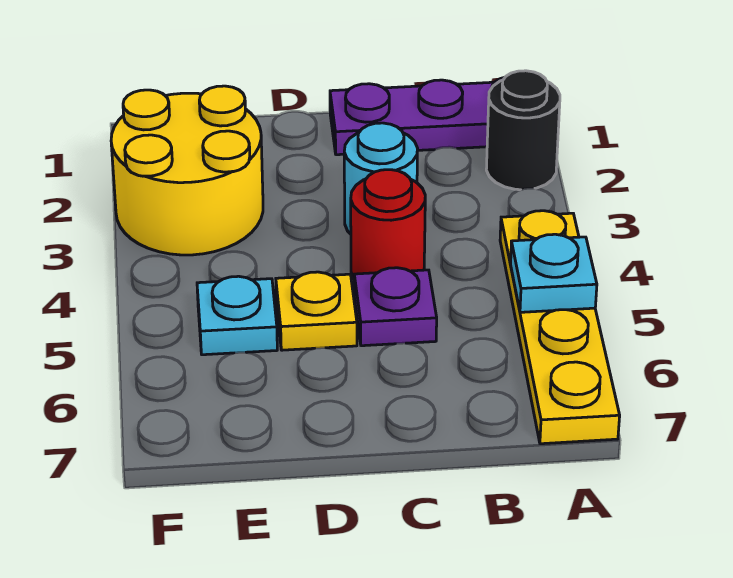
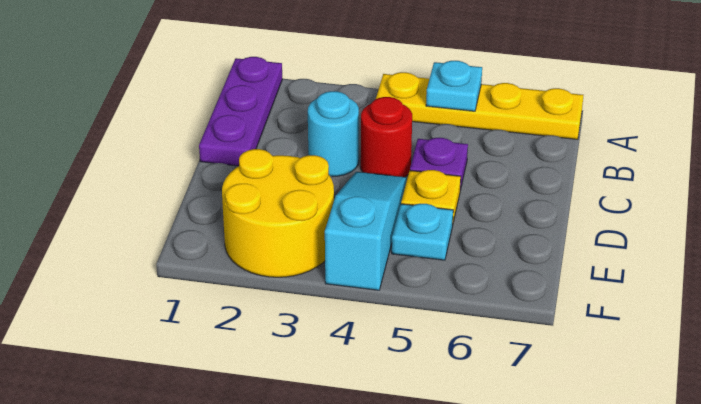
black round brick A2 level 1 -> none
none -> cyan slope D4:F4 level 1 top F

